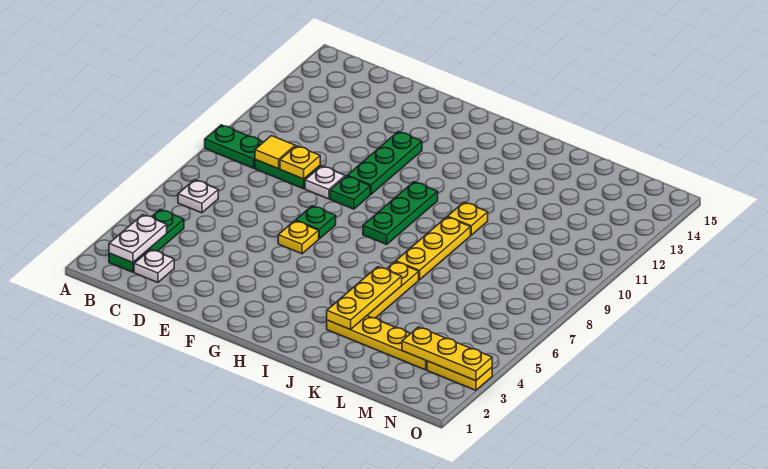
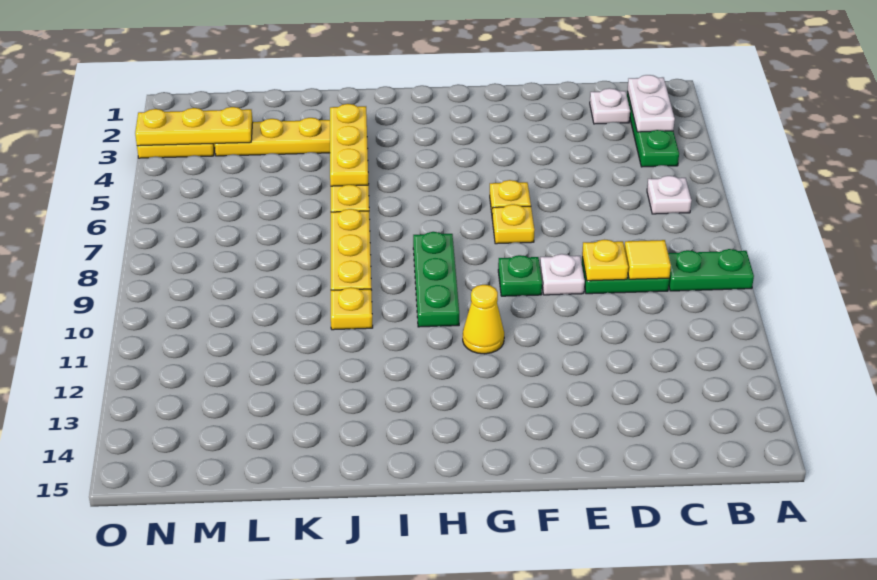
green plate F7 level 1 -> yellow plate F7 level 1
green plate F10:F12 level 1 -> none
none -> yellow cone G11 level 1

